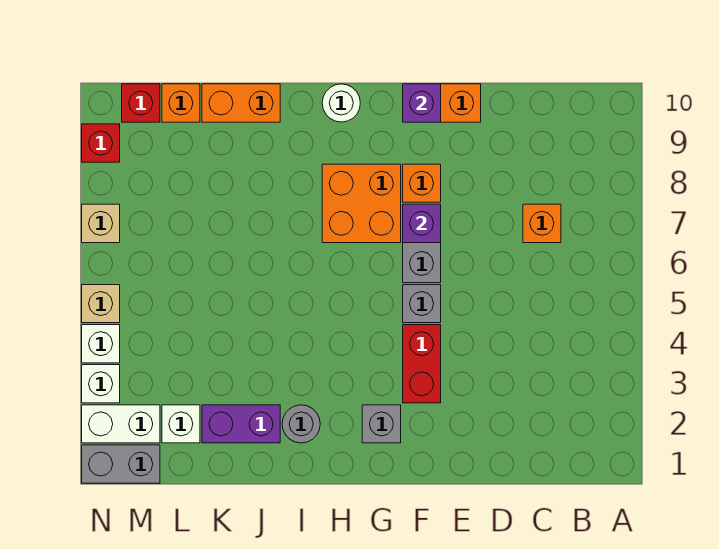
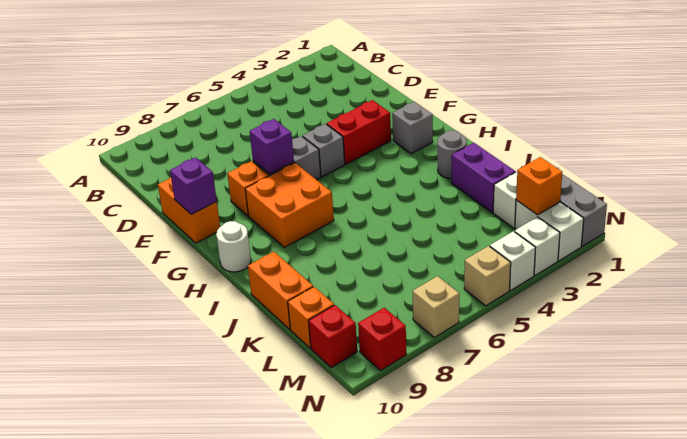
orange brick C7 level 1 -> orange brick M2 level 2

